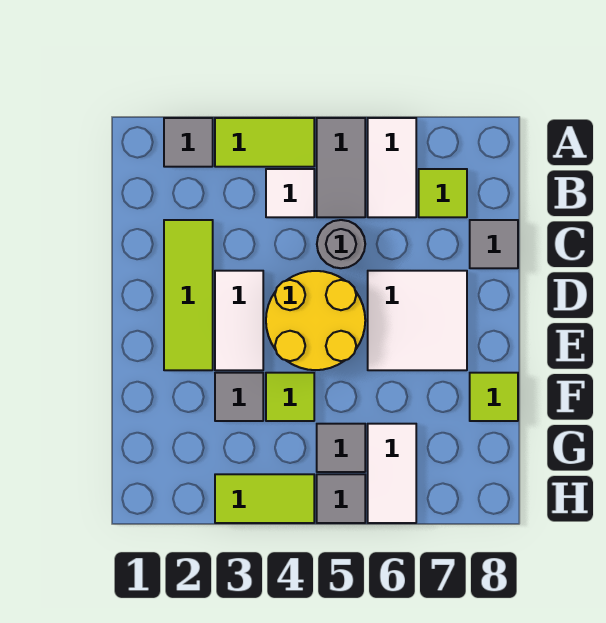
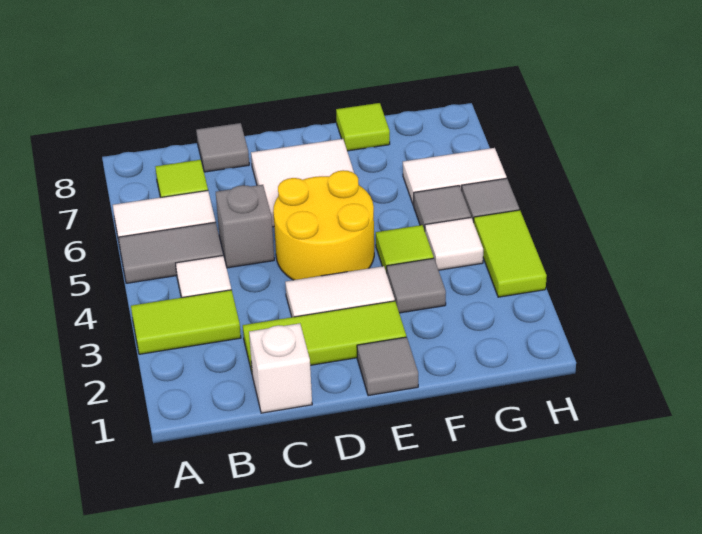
grey tile A2 level 1 -> grey tile E1 level 1
lime tile A3:A4 level 1 -> lime tile A3:B3 level 1
none -> white brick C1 level 1
grey round brick C5 level 1 -> grey brick C5 level 1
none -> white tile G4 level 1

